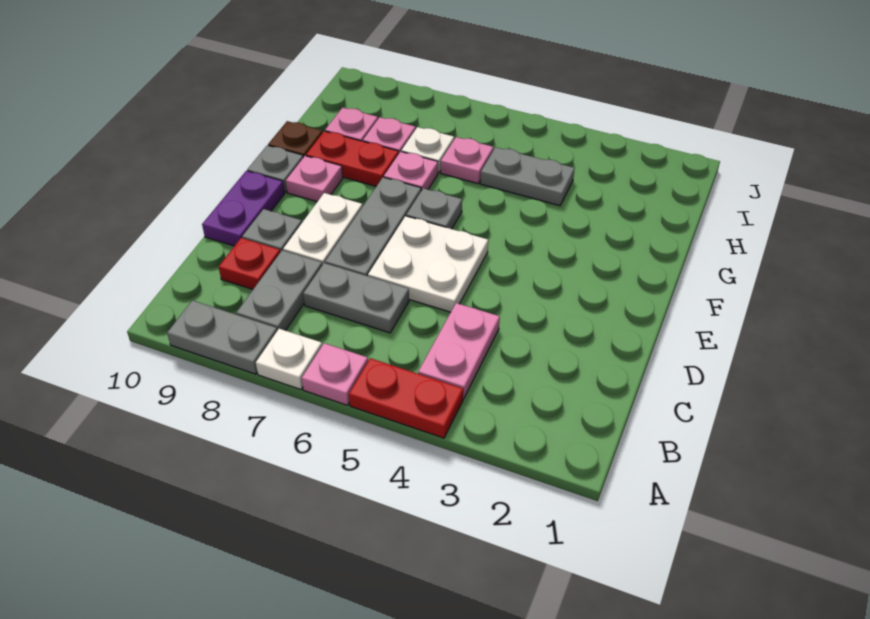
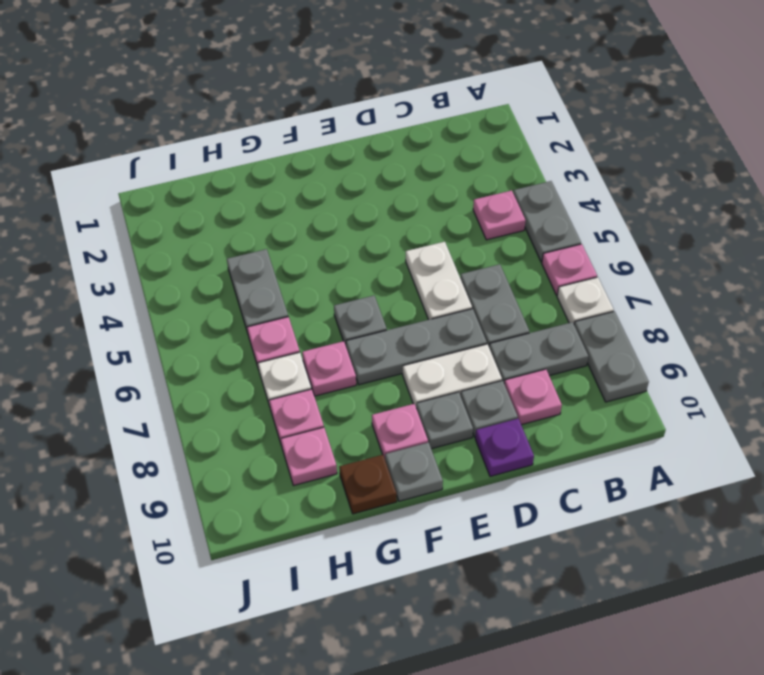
red plate A4:A5 level 1 -> grey plate A4:A5 level 1
pink plate B4:C4 level 1 -> pink plate B4 level 1
red plate C9 level 1 -> pink plate C9 level 1
white plate D5:E6 level 1 -> white plate D5:D6 level 1
purple plate D10:E10 level 1 -> purple plate D10 level 1
none -> grey plate E9 level 1
red plate G8:G9 level 1 -> none

